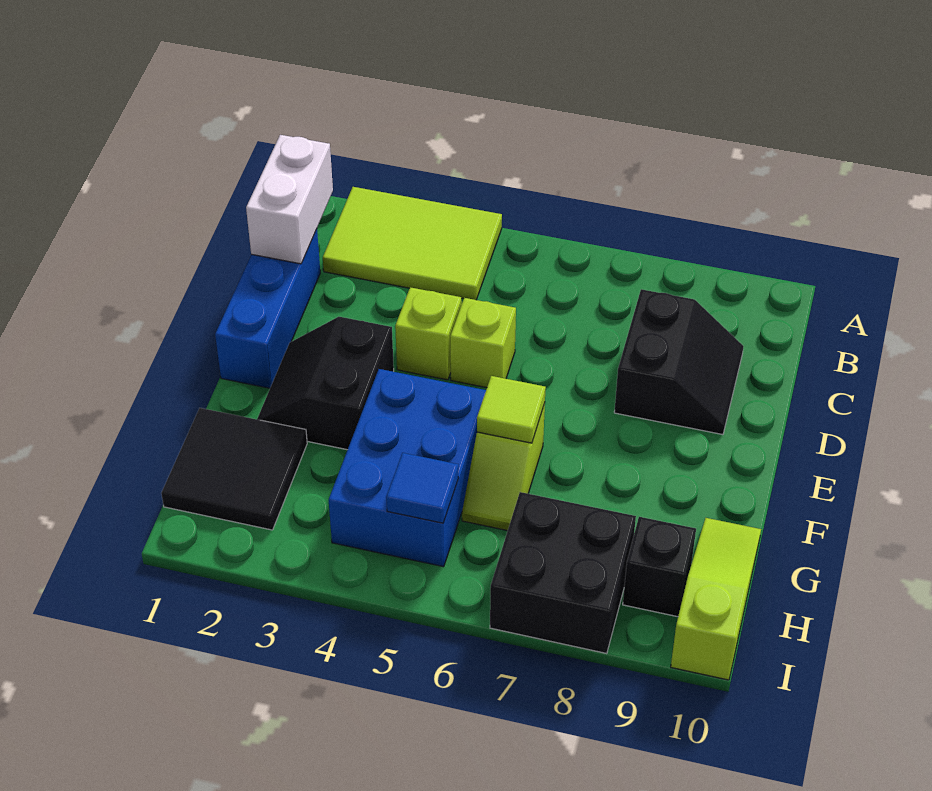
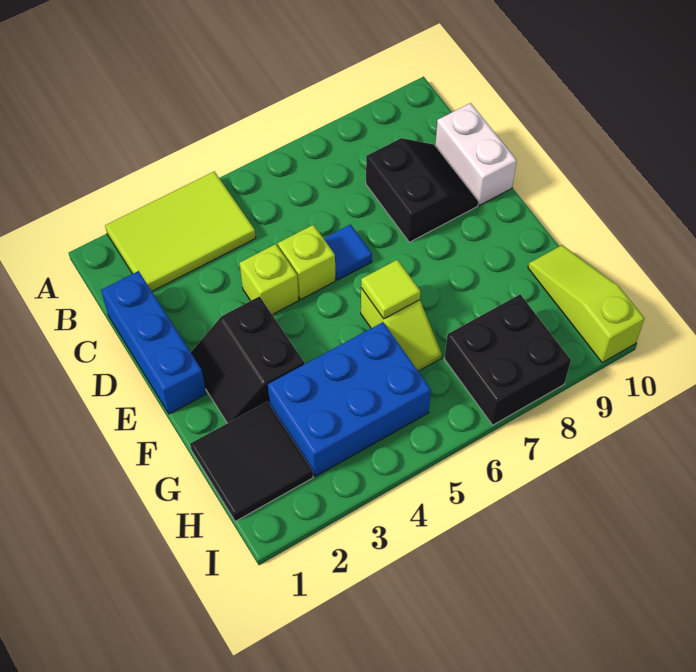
white brick B1:C1 level 2 -> white brick C10:D10 level 1
blue brick F4:H5 level 1 -> blue brick G3:H5 level 1
blue tile H5 level 2 -> blue tile D6 level 1
black brick H9 level 1 -> none

